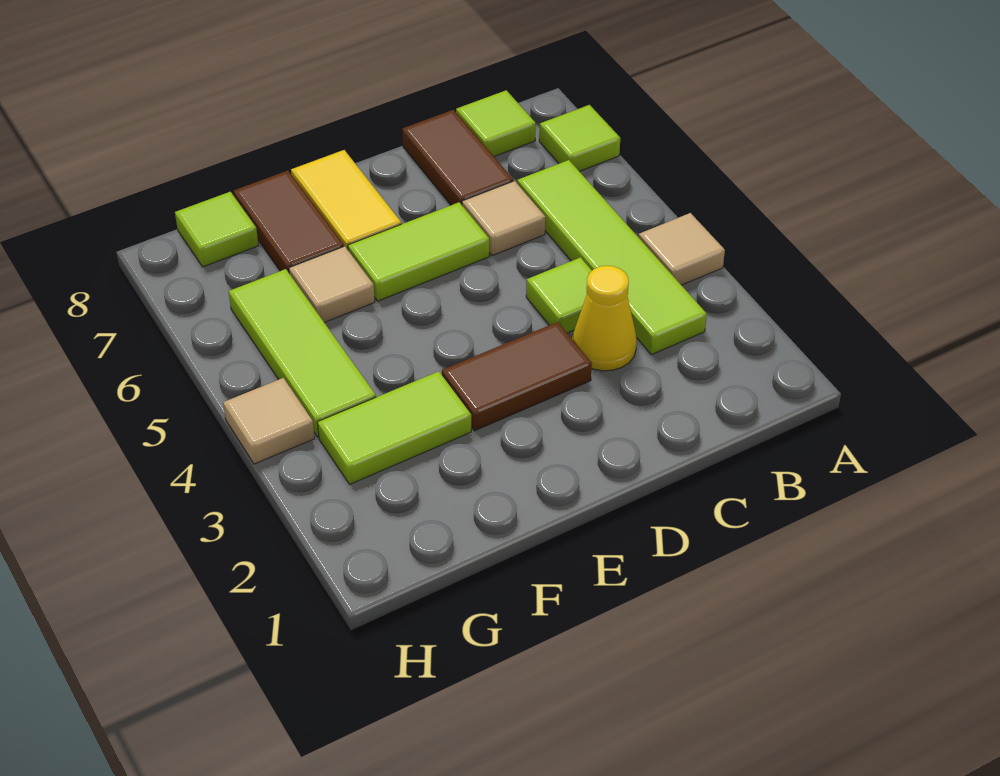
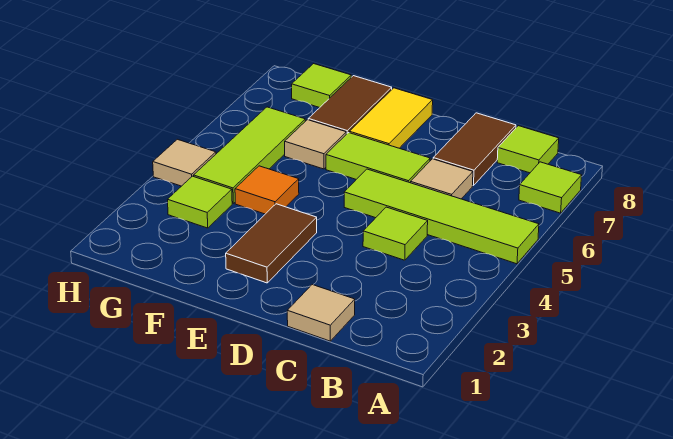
tan tile A4 level 1 -> tan tile C1 level 1
lime tile B3:B6 level 1 -> lime tile A5:D5 level 1
yellow cone C3 level 1 -> none
brown tile D3:E3 level 1 -> brown tile E2:E3 level 1
lime tile F3:G3 level 1 -> lime tile G3 level 1
none -> orange tile F4 level 1

